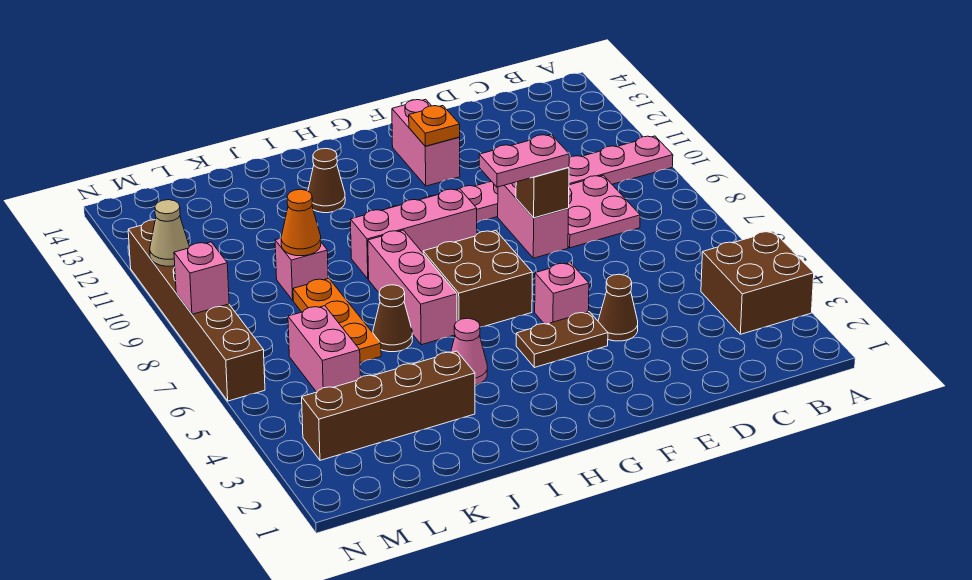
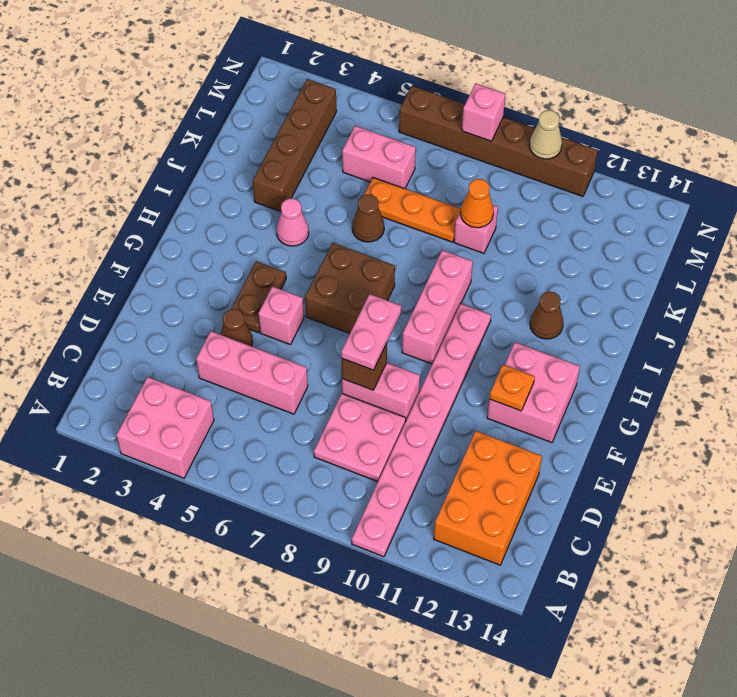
brown brick A3:B4 level 1 -> pink brick A3:B4 level 1
none -> orange brick B12:D13 level 1
pink brick F12:F13 level 1 -> pink brick F12:G13 level 1
pink brick I6:I8 level 1 -> pink brick D4:D6 level 1

